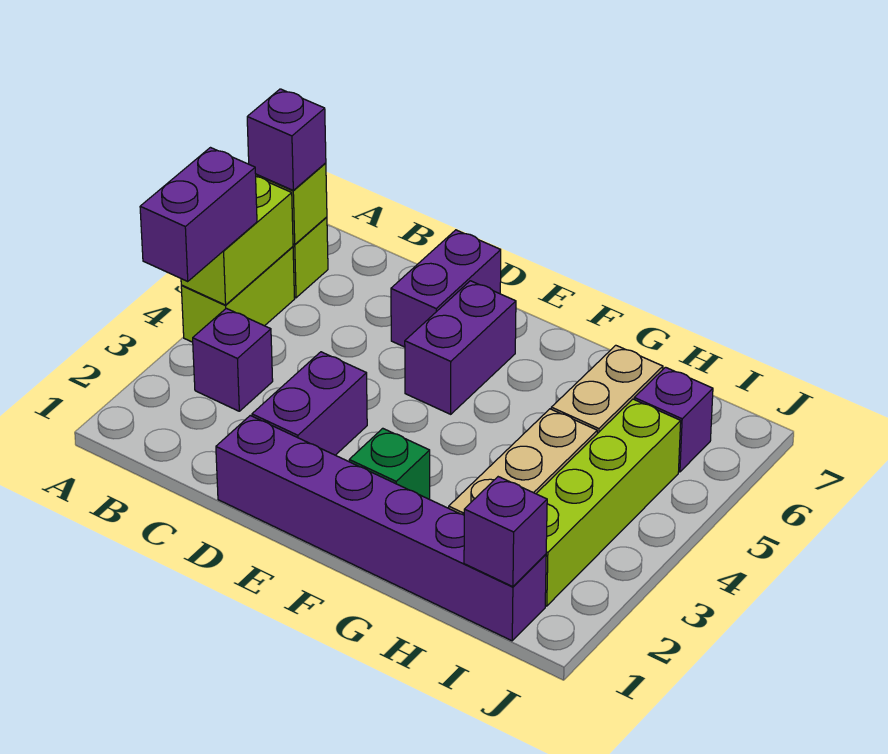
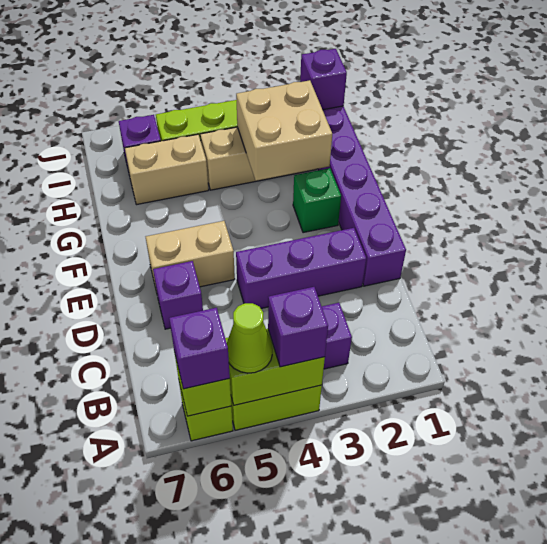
purple brick A3:A4 level 3 -> purple brick A4 level 3
none -> lime cone A5 level 3
purple brick D2:D3 level 1 -> purple brick D2:D4 level 1
purple brick D6:D7 level 1 -> purple brick D6 level 1
purple brick E5:E6 level 1 -> tan brick E5:E6 level 1
none -> tan brick G2:H3 level 2

